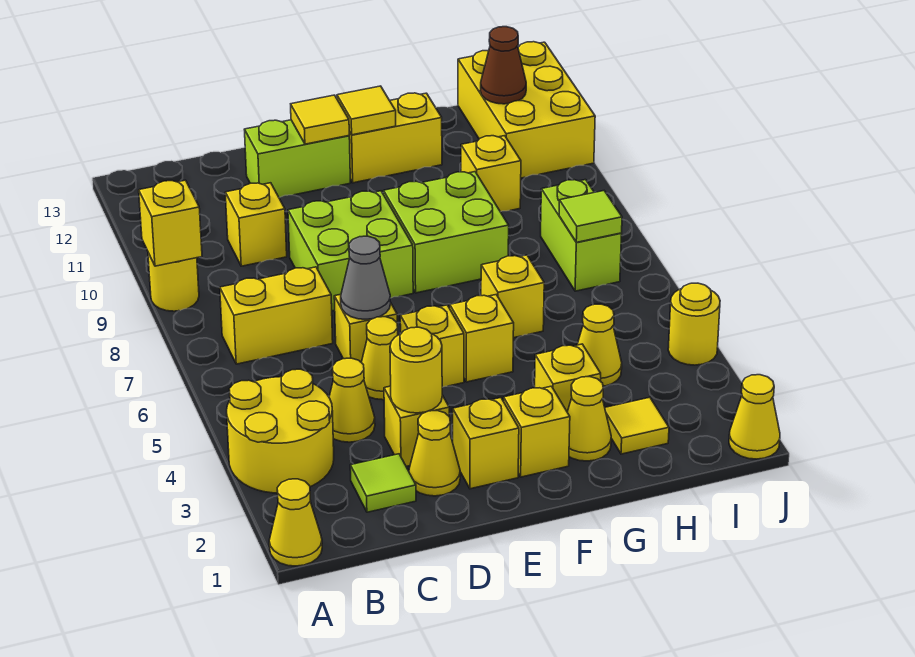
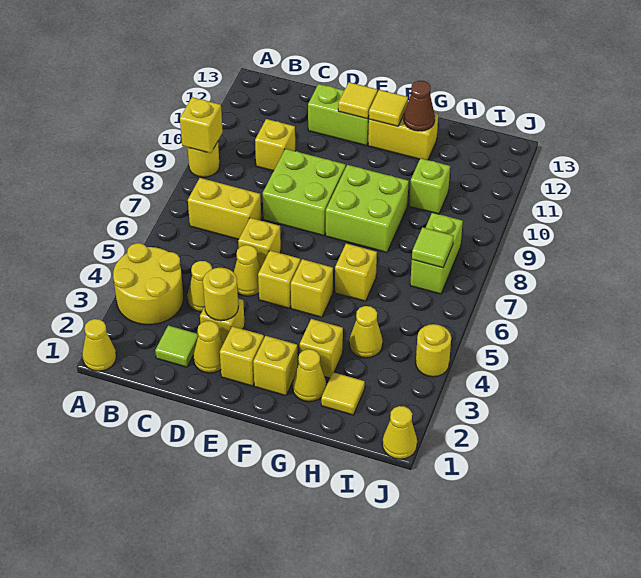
grey cone D6 level 2 -> none
yellow brick H10 level 1 -> lime brick H10 level 1
yellow brick I11:J13 level 1 -> none
brown cone I12 level 2 -> brown cone G12 level 2

